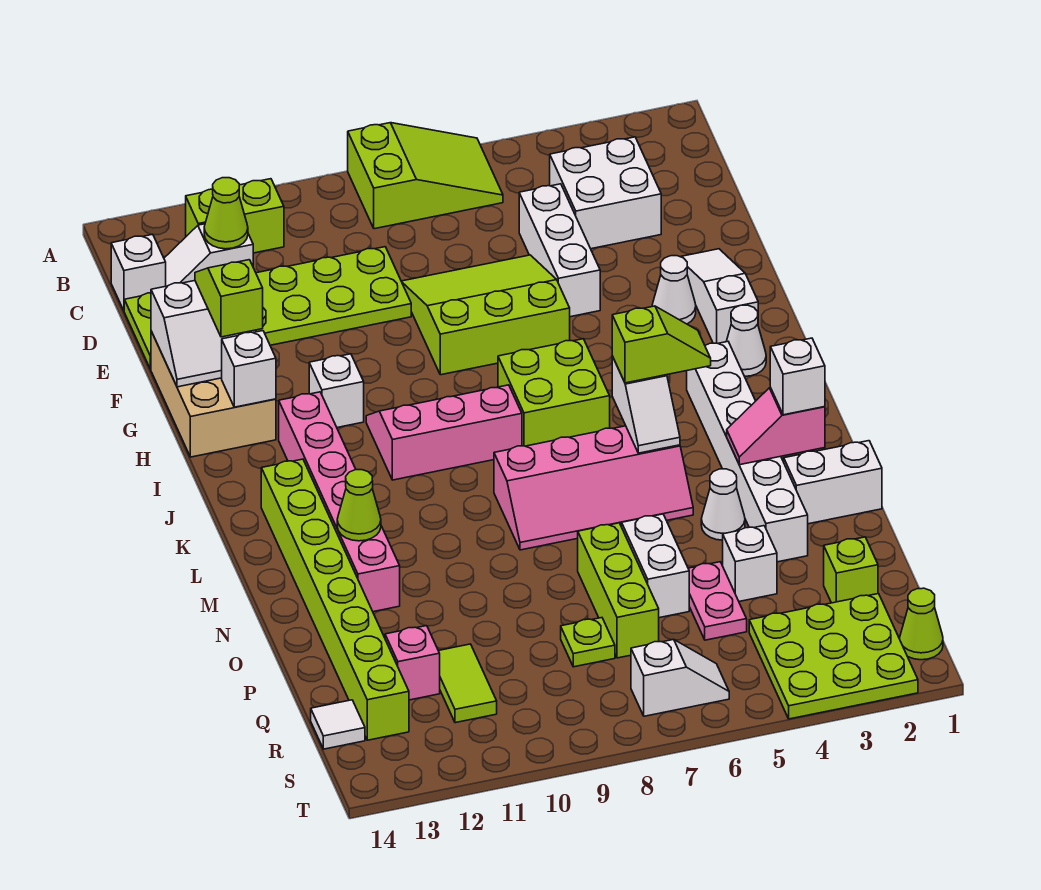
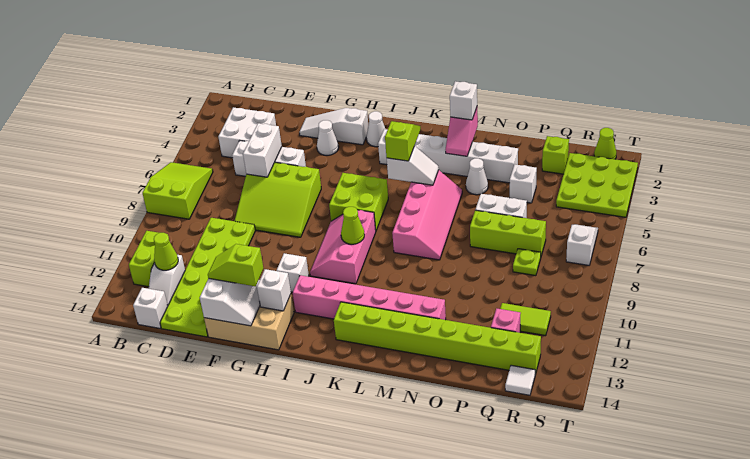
lime slope E6:G8 level 1 top G -> lime slope E6:G8 level 1 top 6
lime cone M12 level 2 -> lime cone J9 level 2
white brick N1:N2 level 1 -> white brick E5:E6 level 2
pink plate P5:Q5 level 1 -> none

